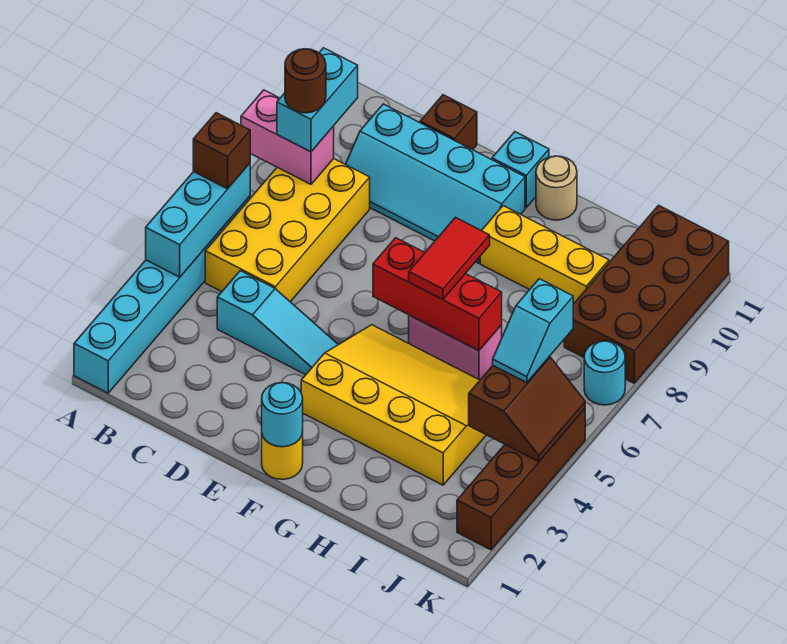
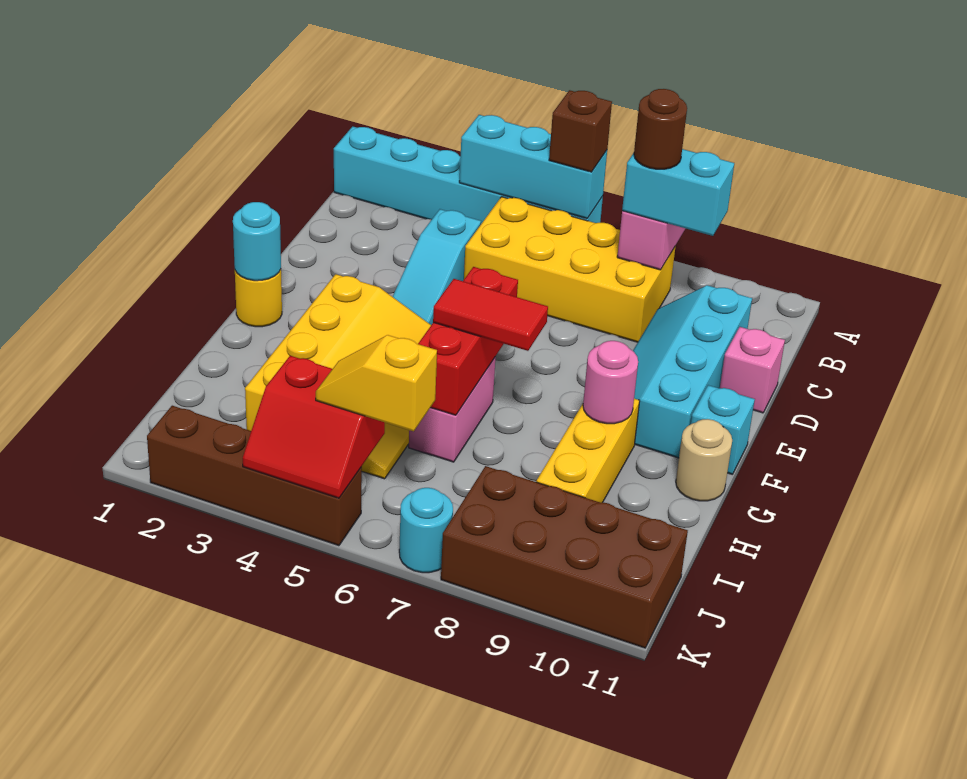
brown brick D11 level 1 -> pink brick D11 level 1
none -> pink round brick G9 level 2
brown slope J4:K5 level 2 top J -> red slope J4:K5 level 2 top J
cyan slope J5:J6 level 3 top 6 -> yellow slope J5:J6 level 3 top 6

